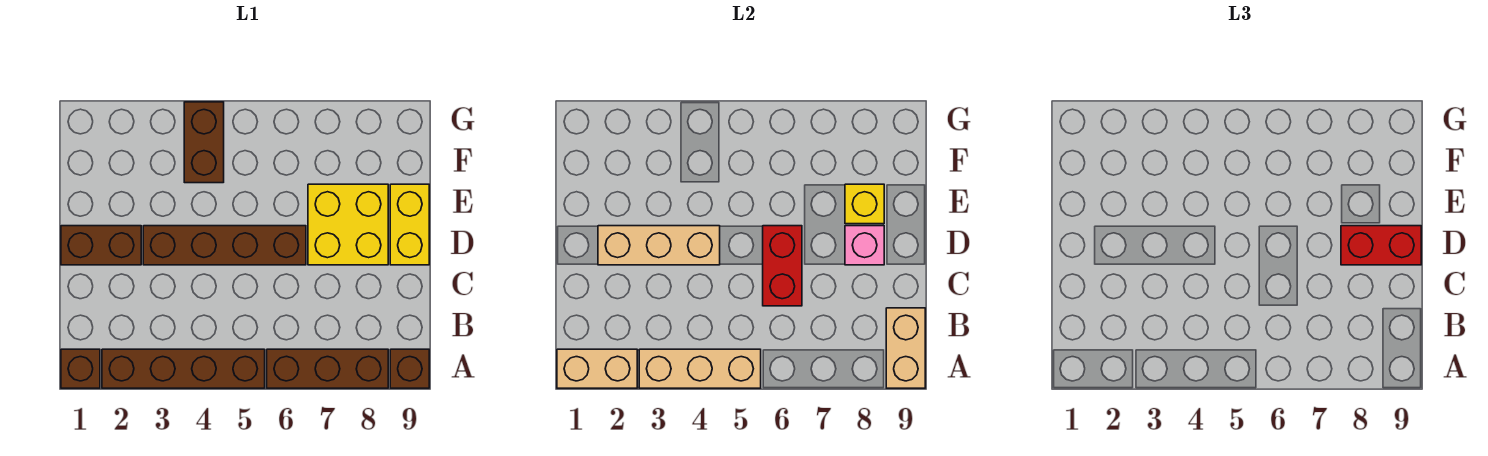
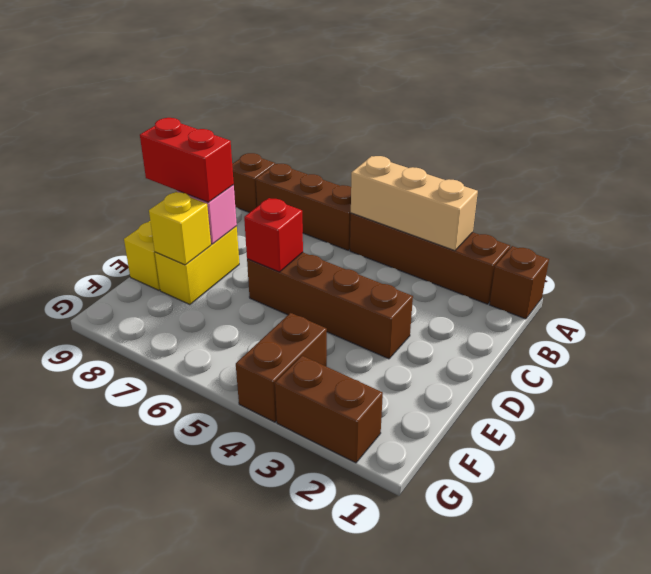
tan brick A1:A2 level 2 -> none
tan brick A9:B9 level 2 -> none
red brick C6:D6 level 2 -> red brick D6 level 2
brown brick D1:D2 level 1 -> brown brick G2:G3 level 1
tan brick D2:D4 level 2 -> none
yellow brick D7:E8 level 1 -> yellow brick D8:E8 level 1

